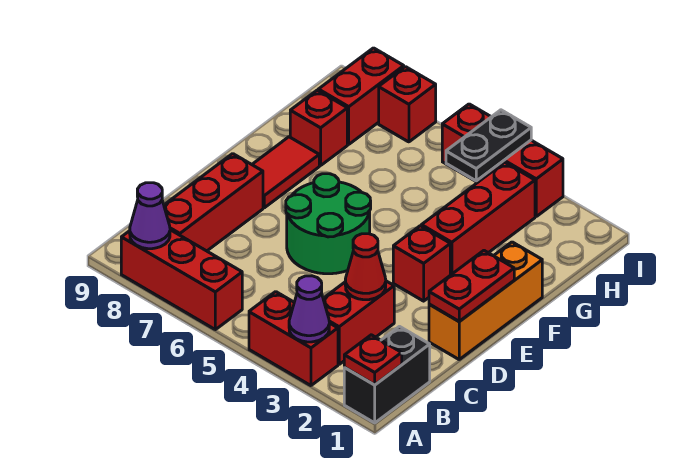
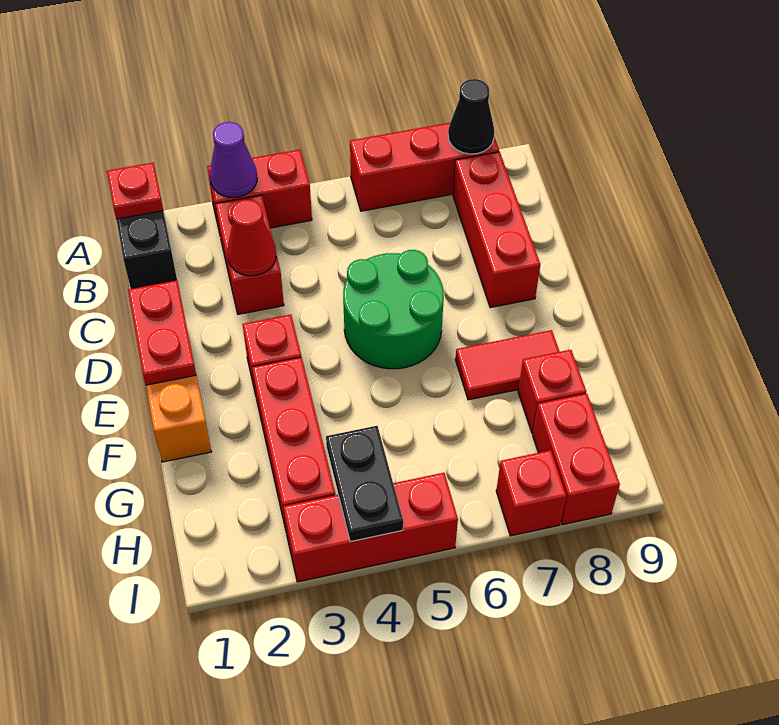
purple cone A8 level 2 -> black cone A8 level 2
red tile E8:F8 level 1 -> red tile F7:F8 level 1

